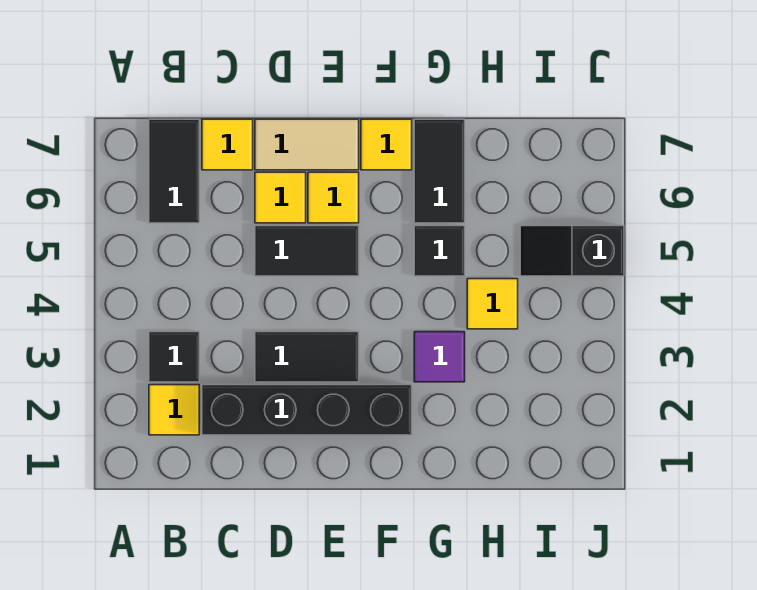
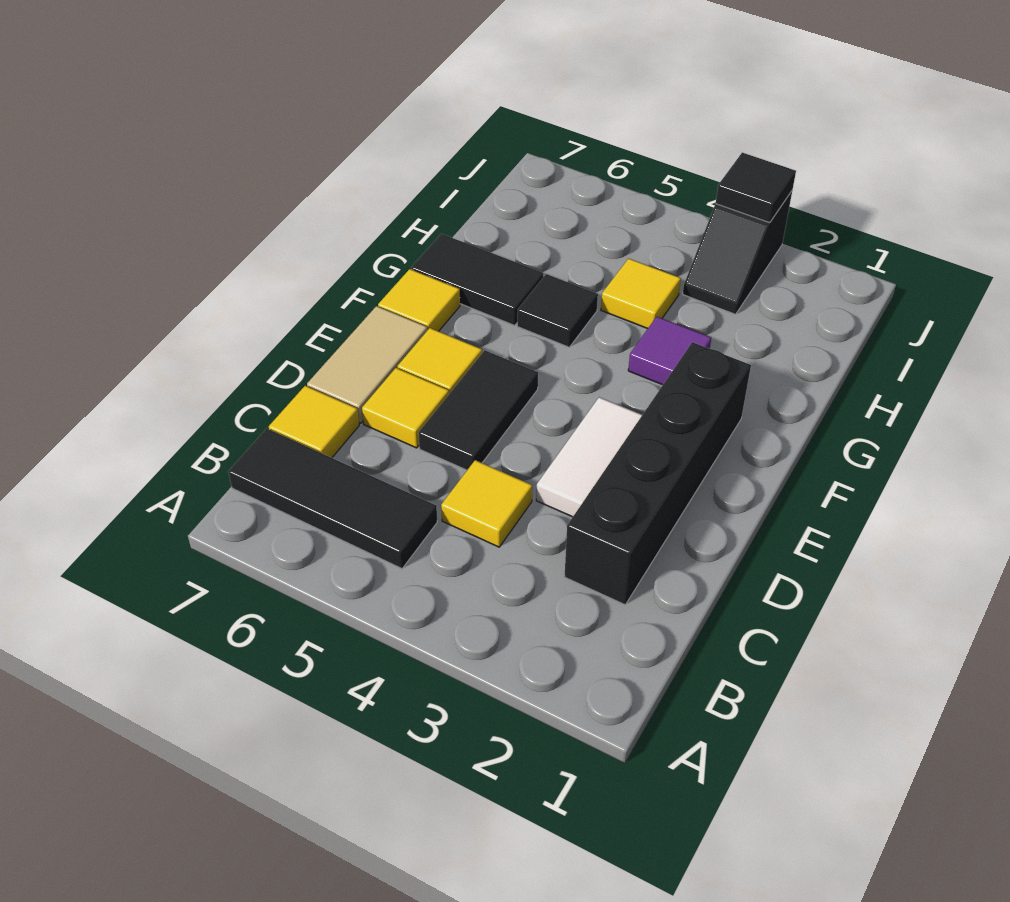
yellow tile B2 level 1 -> yellow tile C4 level 1
black tile B3 level 1 -> black tile J3 level 2
black tile B6:B7 level 1 -> black tile B5:B7 level 1
black tile D3:E3 level 1 -> white tile D3:E3 level 1
black slope I5:J5 level 1 top J -> black slope I3:J3 level 1 top J

